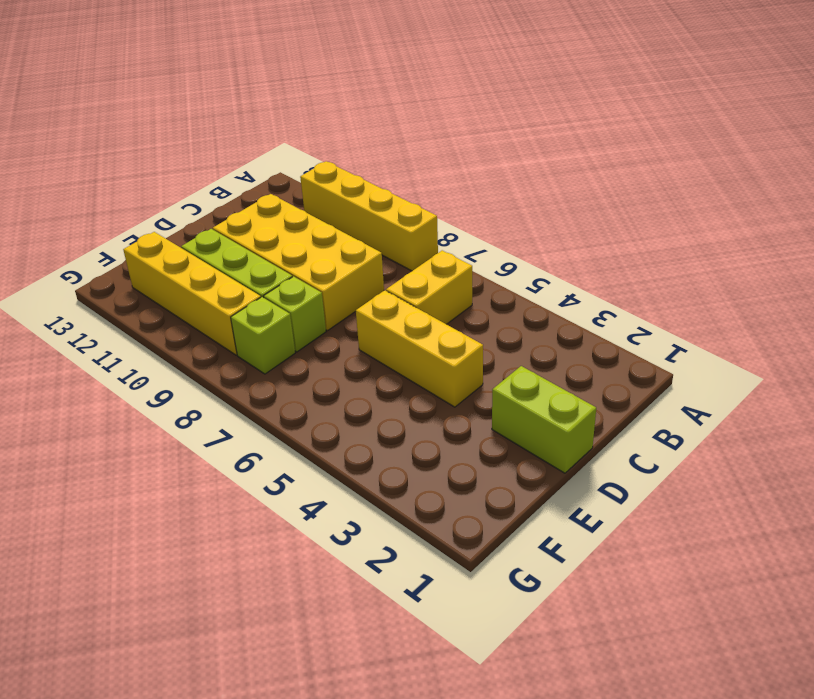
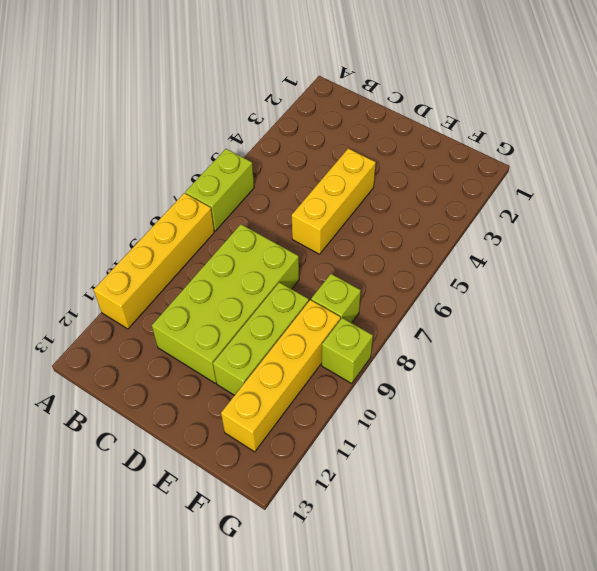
yellow brick B6:C6 level 1 -> none
yellow brick C8:D11 level 1 -> lime brick C8:D11 level 1
lime brick D1:D2 level 1 -> lime brick A6:A7 level 1
lime brick E8 level 1 -> lime brick G9 level 1

